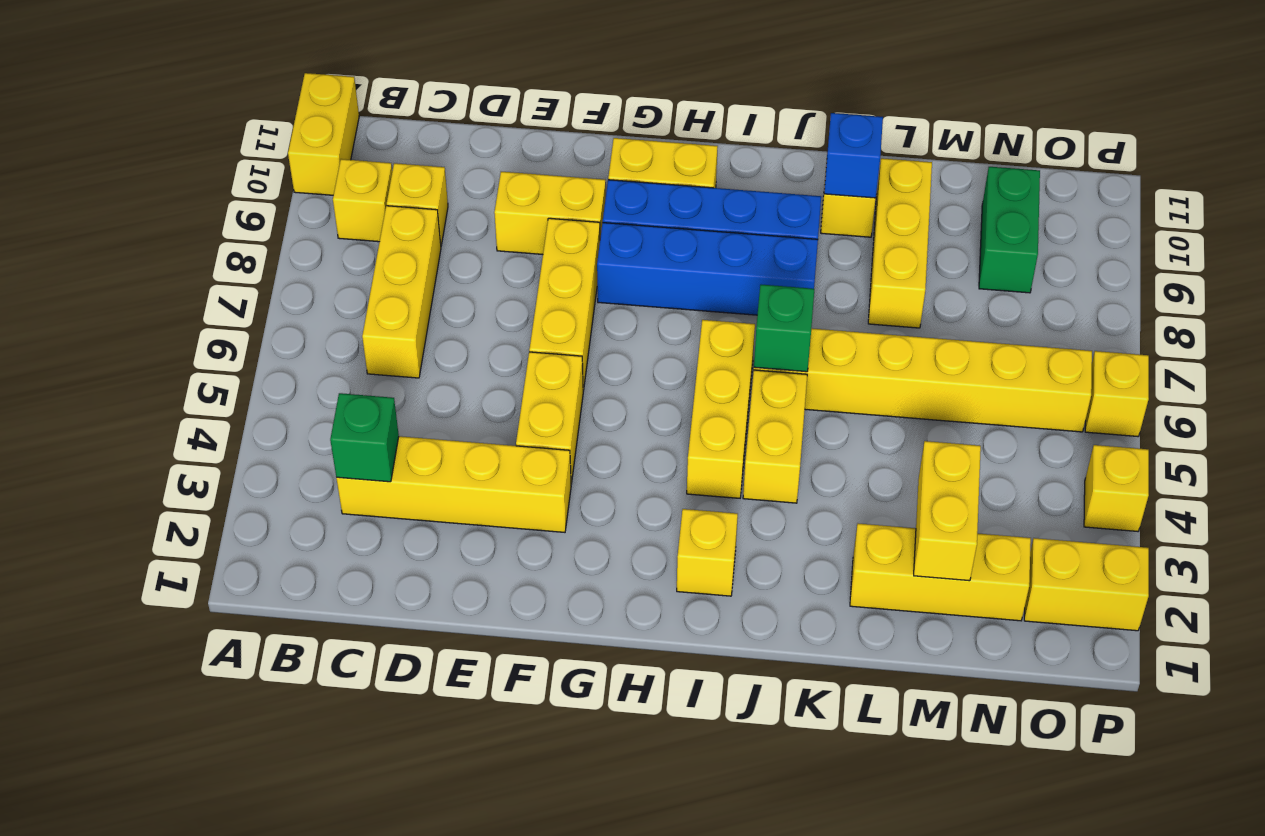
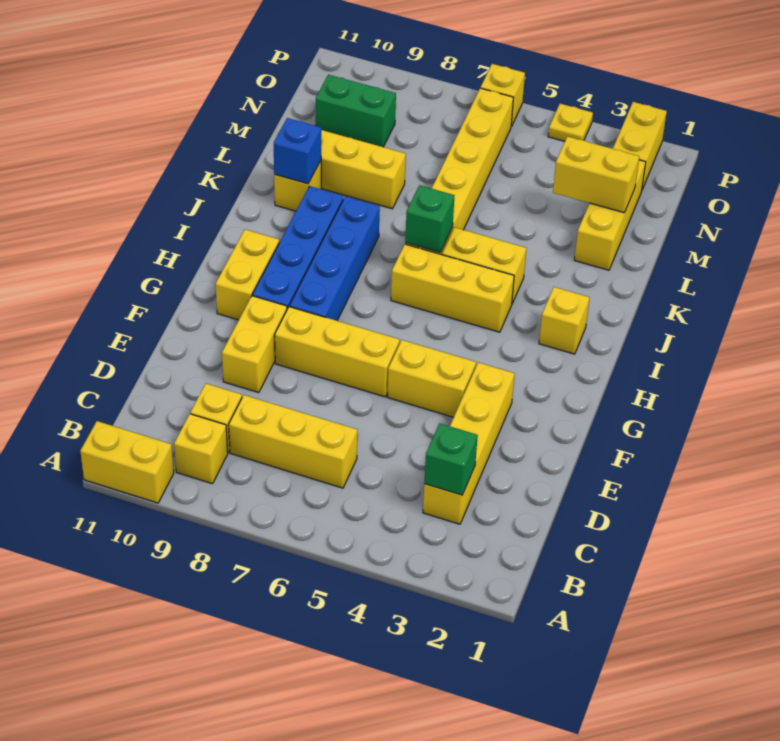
yellow brick P4 level 1 -> yellow plate P4 level 1

